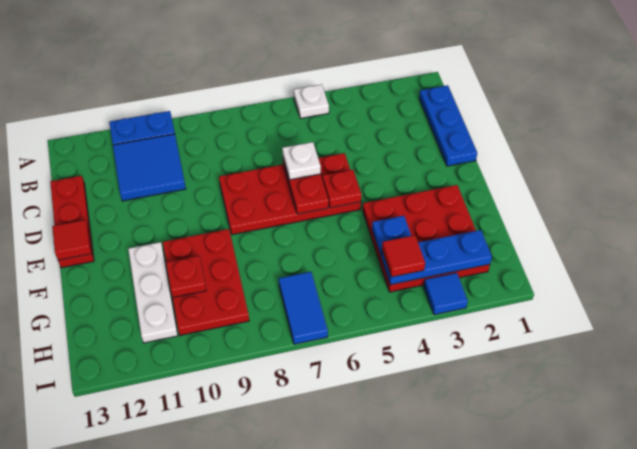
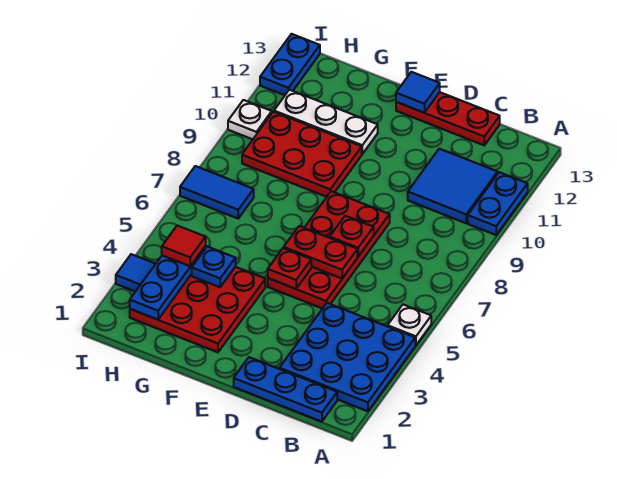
none -> blue plate A2:C4 level 1
white plate D6 level 3 -> white plate I10 level 1
red tile E13 level 2 -> blue tile E13 level 2
red plate G10 level 2 -> red plate D7 level 2
none -> blue plate I12:I13 level 1

